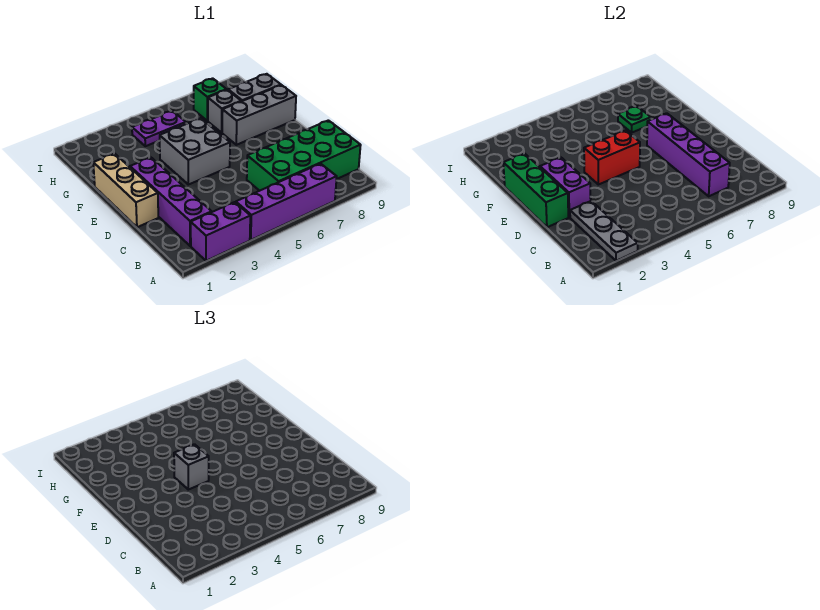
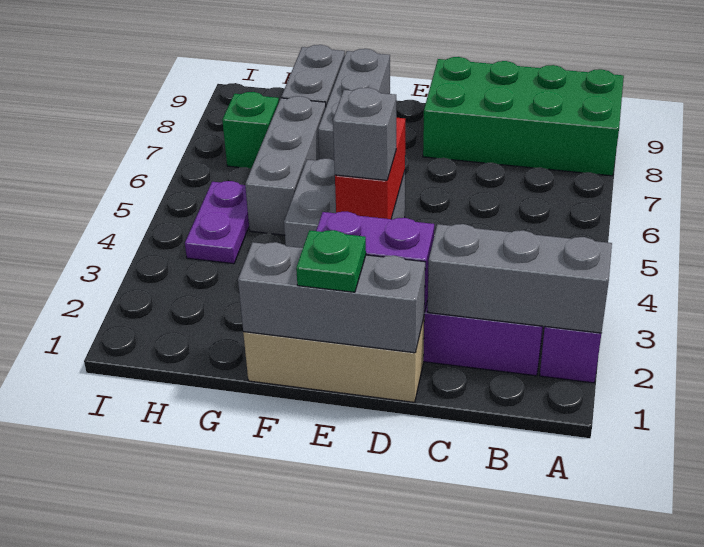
grey plate A2:C2 level 2 -> grey brick A2:C2 level 2
purple brick A4:A7 level 1 -> none
green brick B6:C9 level 1 -> green brick A8:D9 level 1
purple brick B7:E7 level 2 -> none
green brick D1:F1 level 2 -> grey brick D1:F1 level 2
grey brick G7 level 1 -> grey brick G5:G7 level 1
green plate G7 level 2 -> green plate E1 level 3

